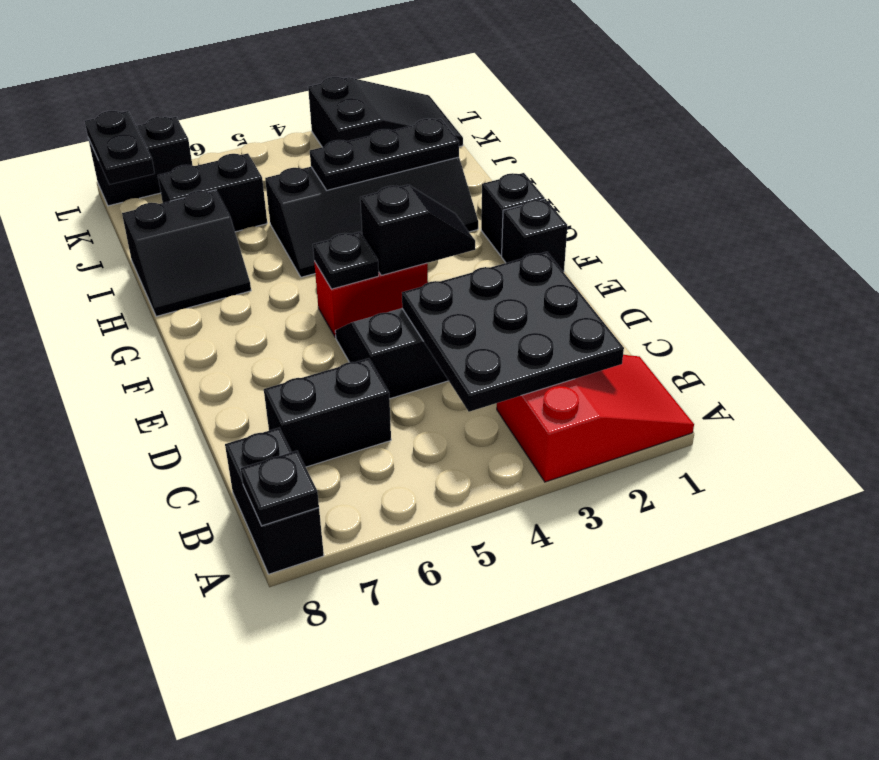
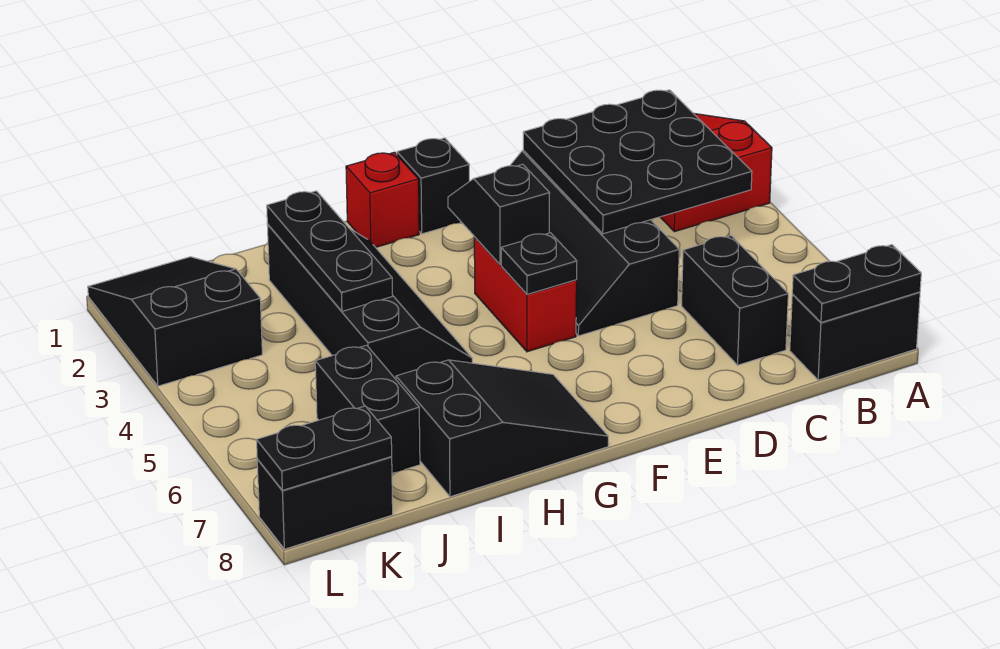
black plate A8 level 2 -> black plate A8:B8 level 2
black brick G1 level 1 -> red brick G1 level 1
black slope H7:I8 level 1 top I -> black slope G7:I8 level 1 top I
black brick L7:L8 level 1 -> black brick K8:L8 level 1

